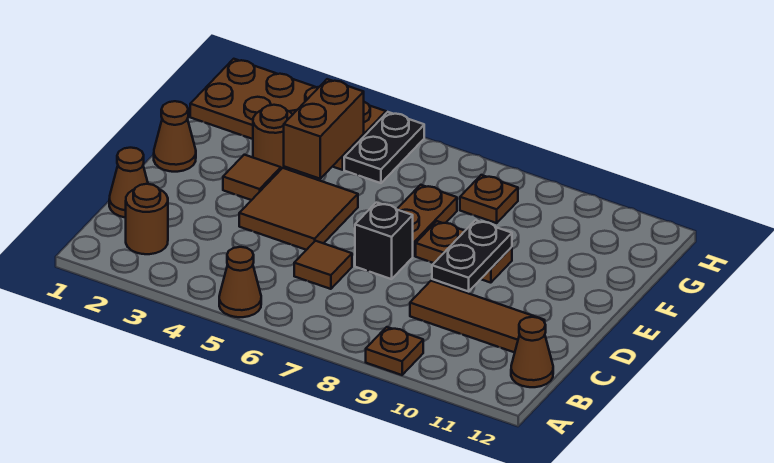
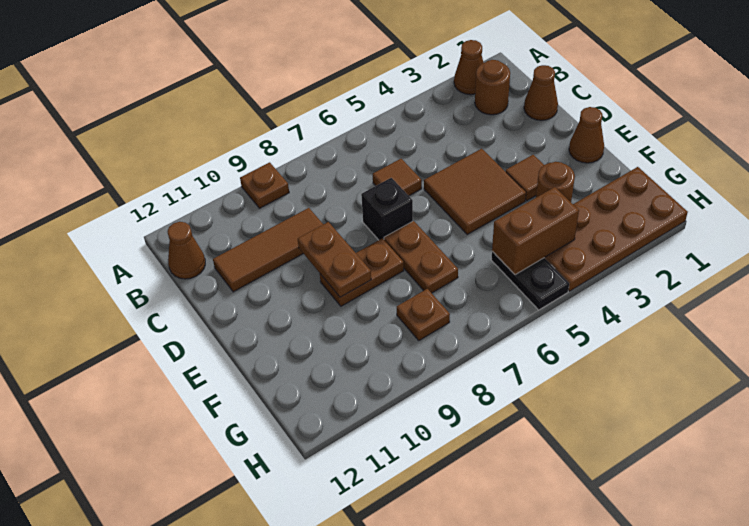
brown cone A5 level 1 -> brown cone A2 level 1
black plate D9:E9 level 2 -> brown plate D9:E9 level 2
brown brick F4:G4 level 2 -> brown brick G4:G5 level 2

